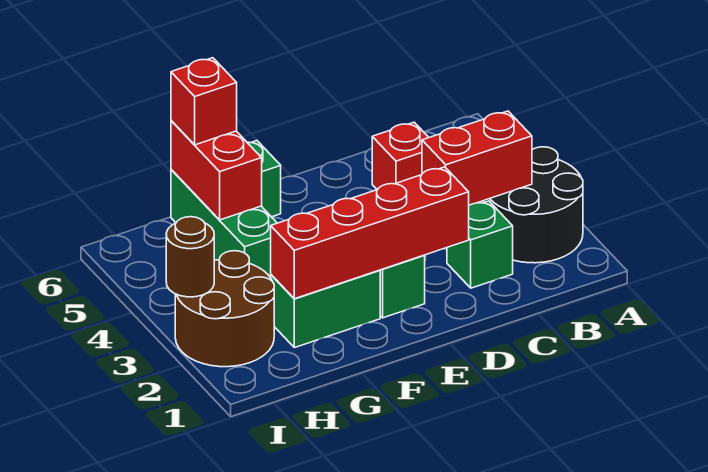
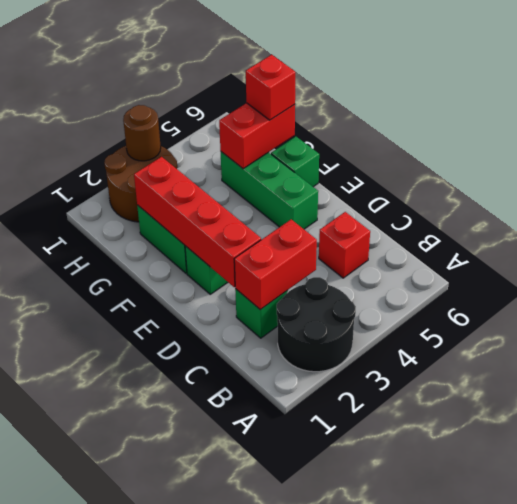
red brick B3:C3 level 2 -> red brick C2:C3 level 2
green brick G4:G6 level 1 -> green brick E5:G5 level 1

